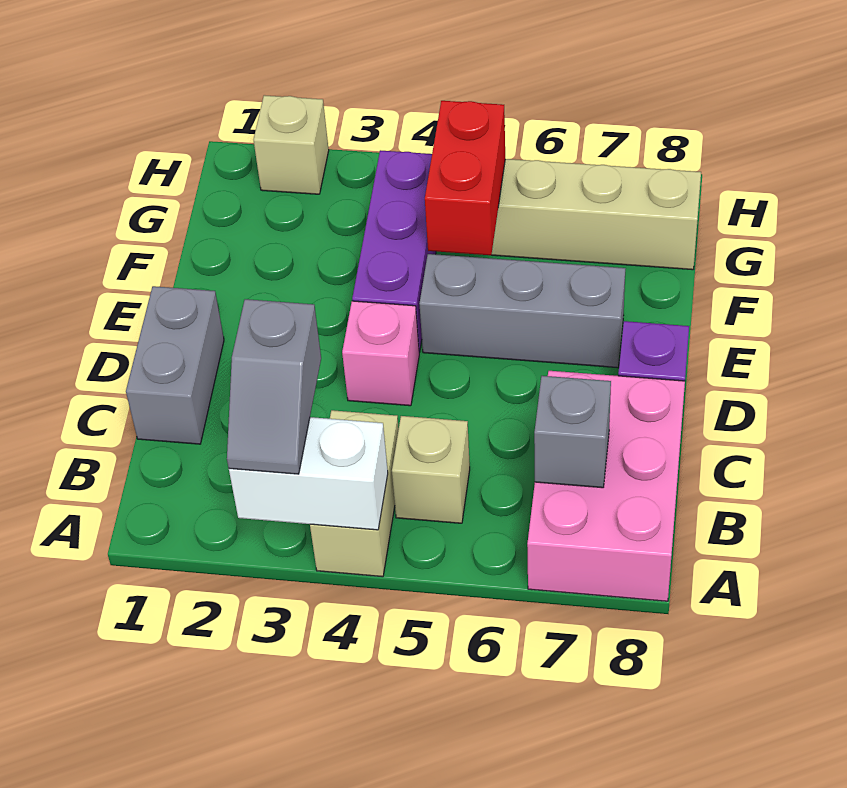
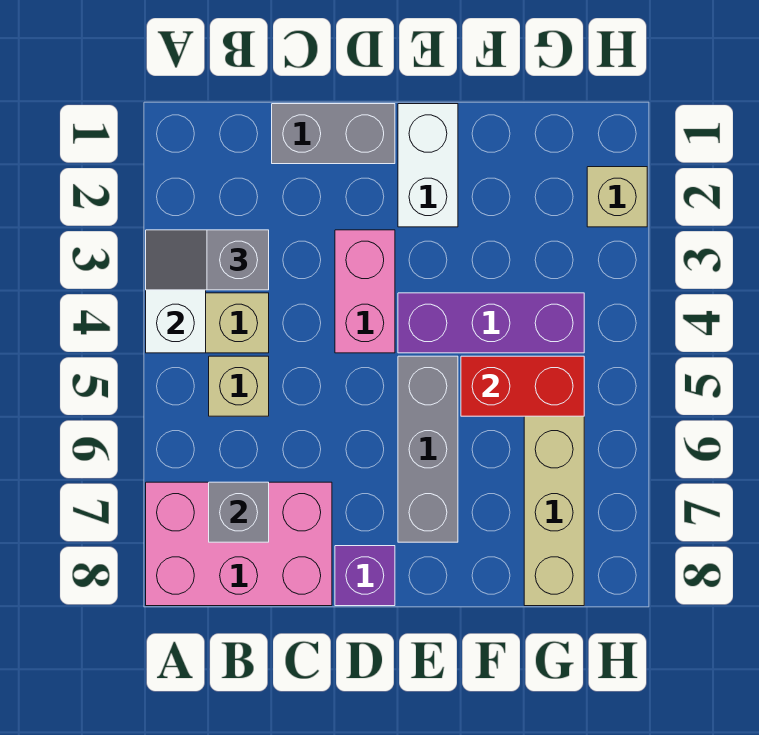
pink brick D4 level 1 -> pink brick D3:D4 level 1
none -> white brick E1:E2 level 1

